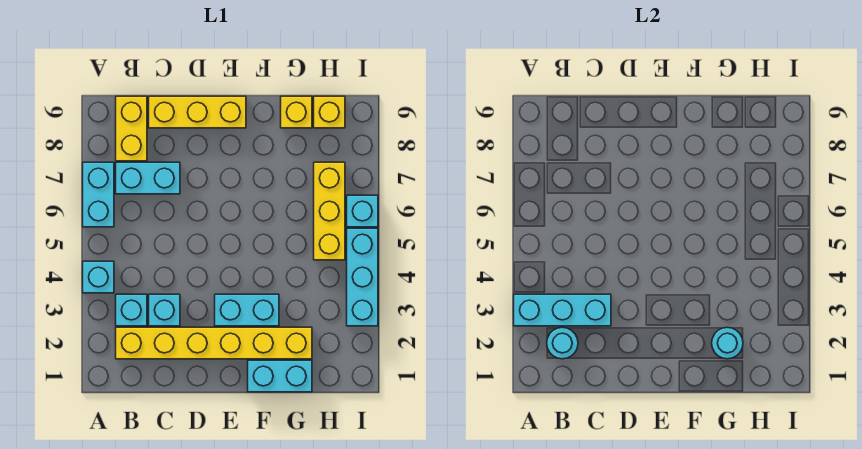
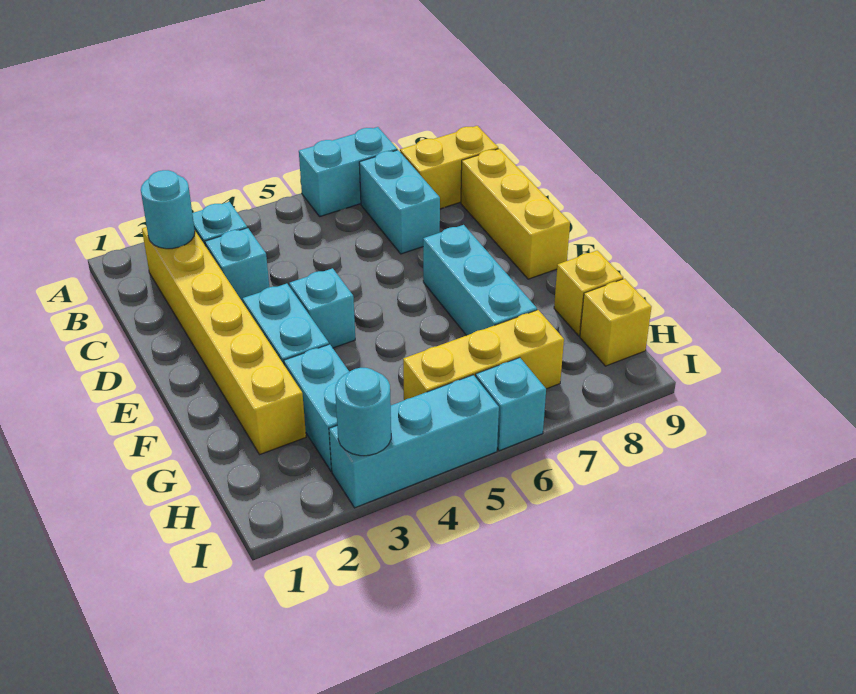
cyan brick A3:C3 level 2 -> cyan brick E7:G7 level 1
cyan brick A4 level 1 -> cyan brick E4 level 1
cyan brick F1:G1 level 1 -> cyan brick G3:H3 level 1
cyan round brick G2 level 2 -> cyan round brick I3 level 2

